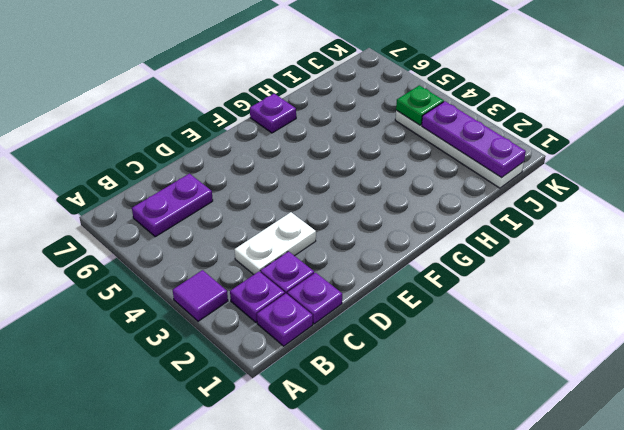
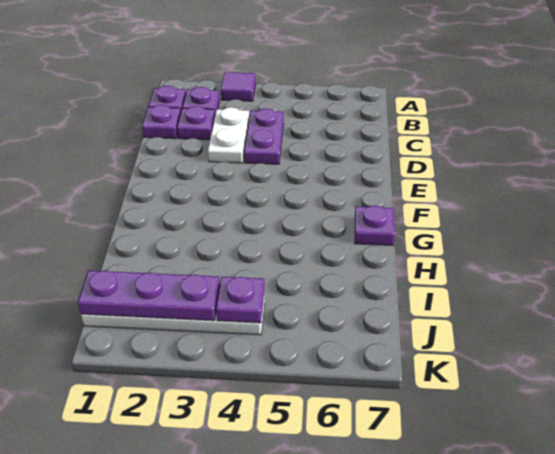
purple plate B6:C6 level 1 -> purple plate C4:D4 level 1
green plate J4 level 2 -> purple plate J4 level 2

